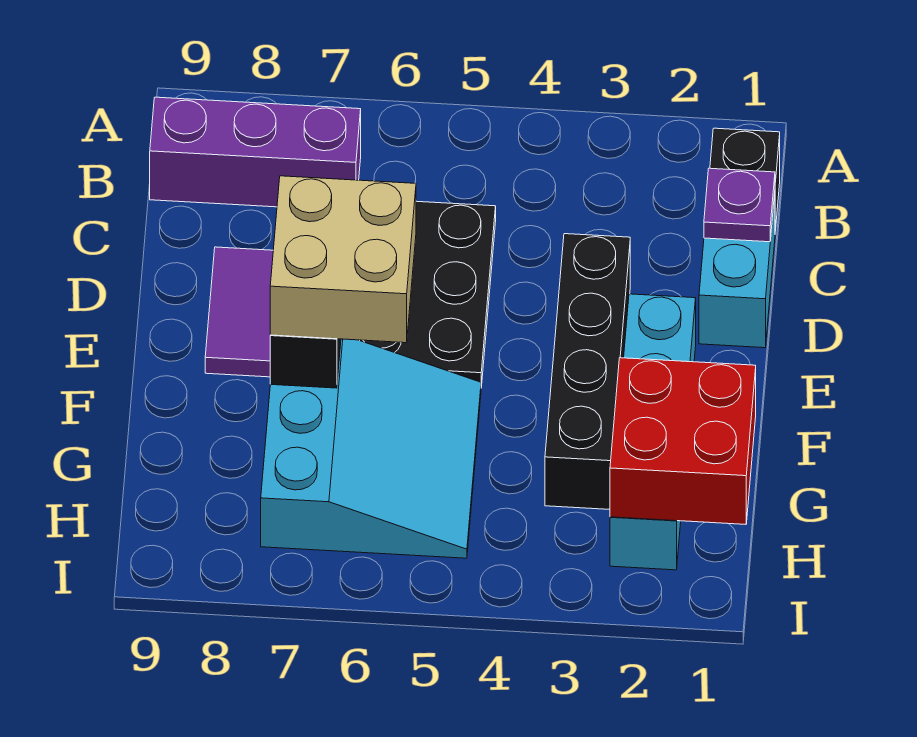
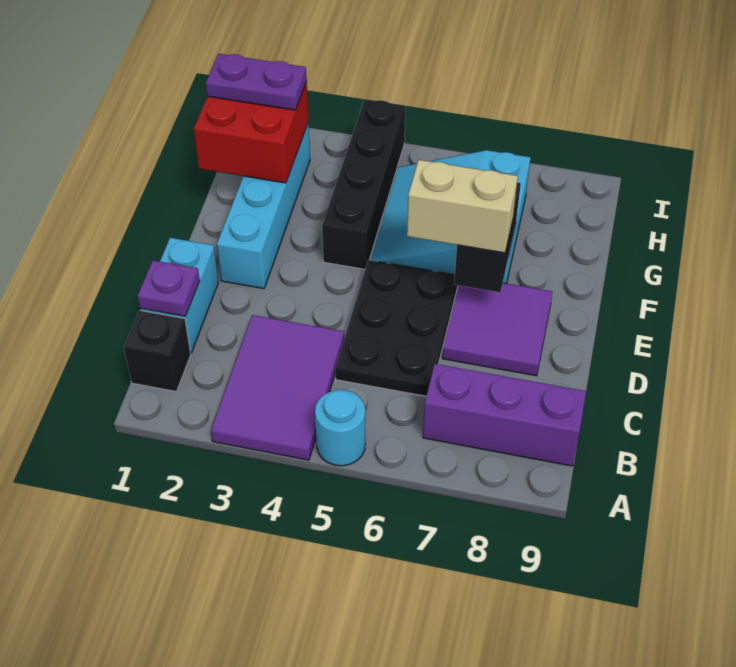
none -> purple tile A3:C4 level 1
none -> cyan round brick A5 level 1
black brick D3:G3 level 1 -> black brick F4:I4 level 1
tan brick E6:F7 level 3 -> tan brick E6:E7 level 3
none -> purple plate H1:H2 level 3

